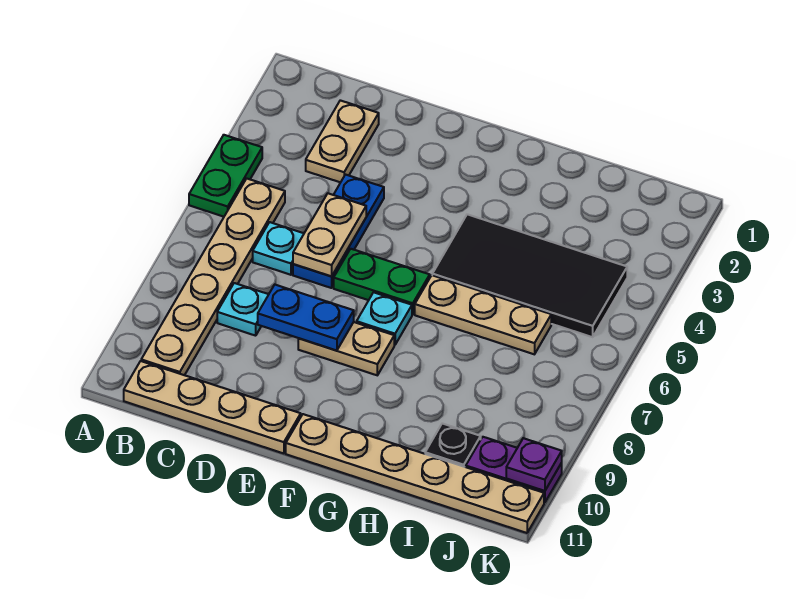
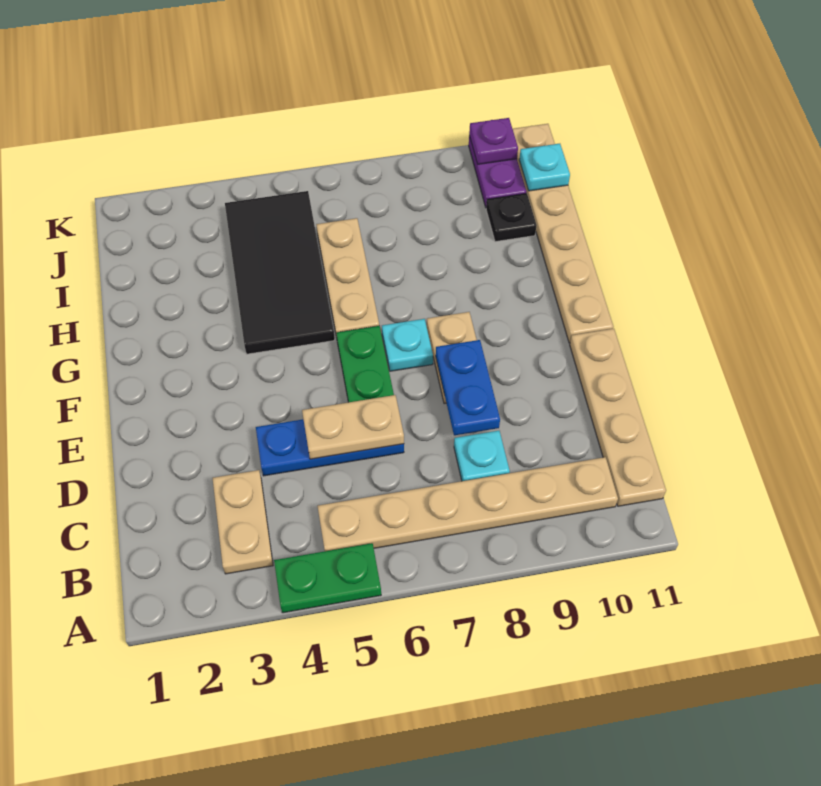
tan plate C2:C3 level 1 -> tan plate B3:C3 level 1
cyan plate C6 level 1 -> cyan plate J11 level 2

